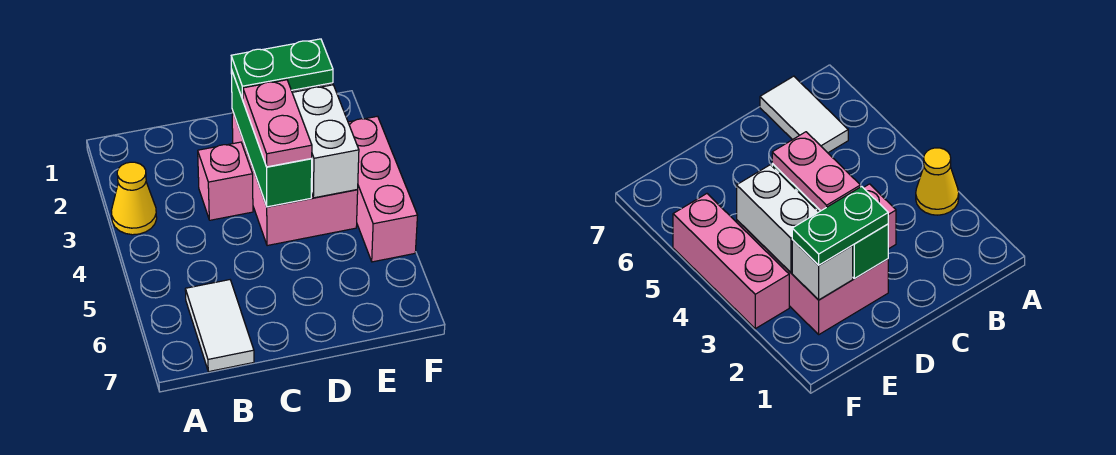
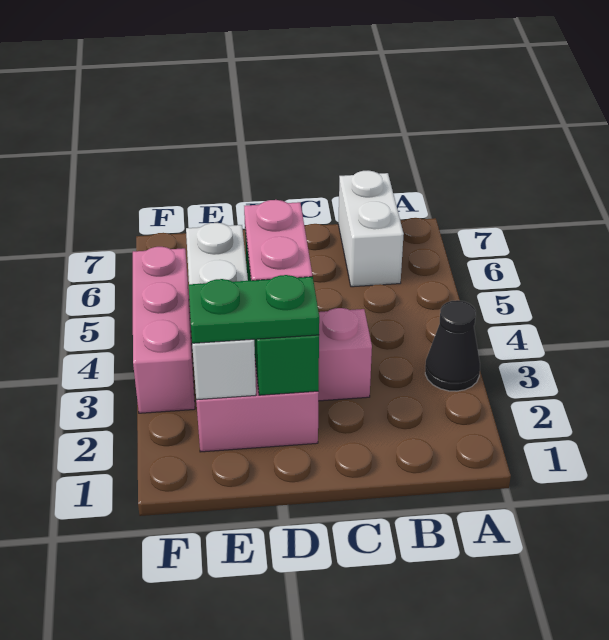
yellow cone A3 level 1 -> black cone A3 level 1
white tile B6:B7 level 1 -> white brick B6:B7 level 1

